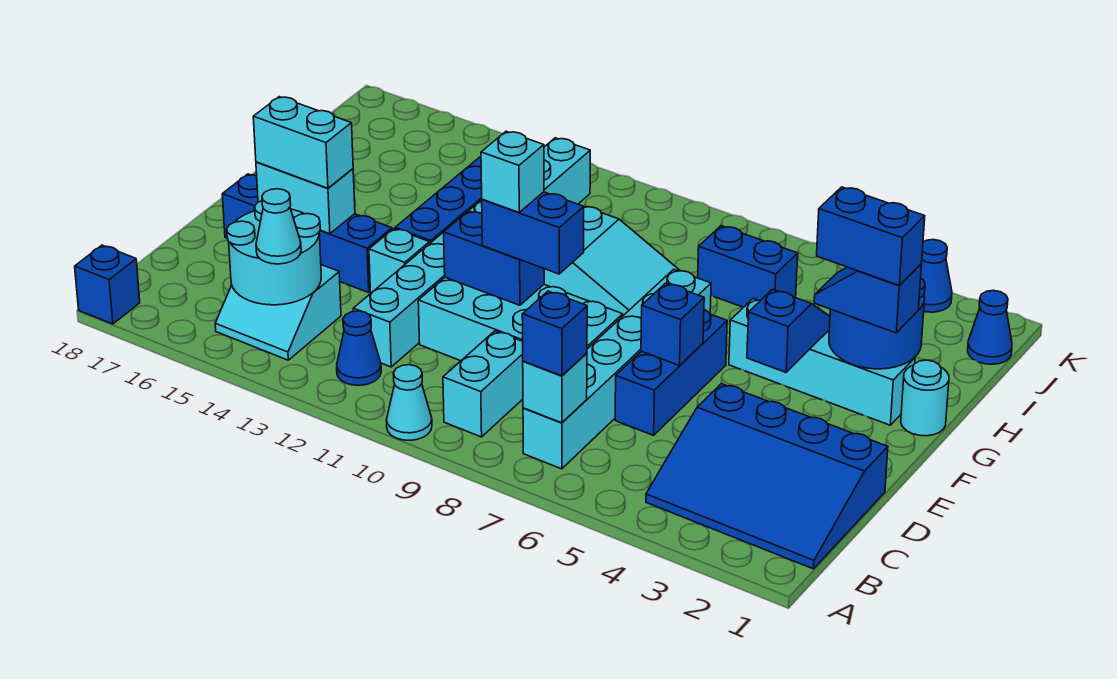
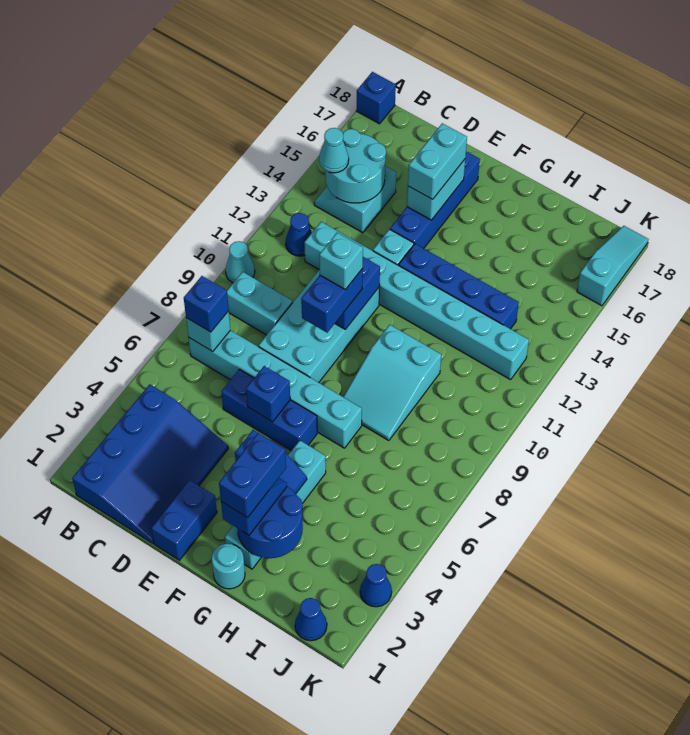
blue slope B1:D4 level 1 top D -> blue slope B1:D4 level 1 top B
blue brick I6:I7 level 1 -> blue brick E1:E2 level 1
none -> cyan slope K16:K18 level 1 top 16

